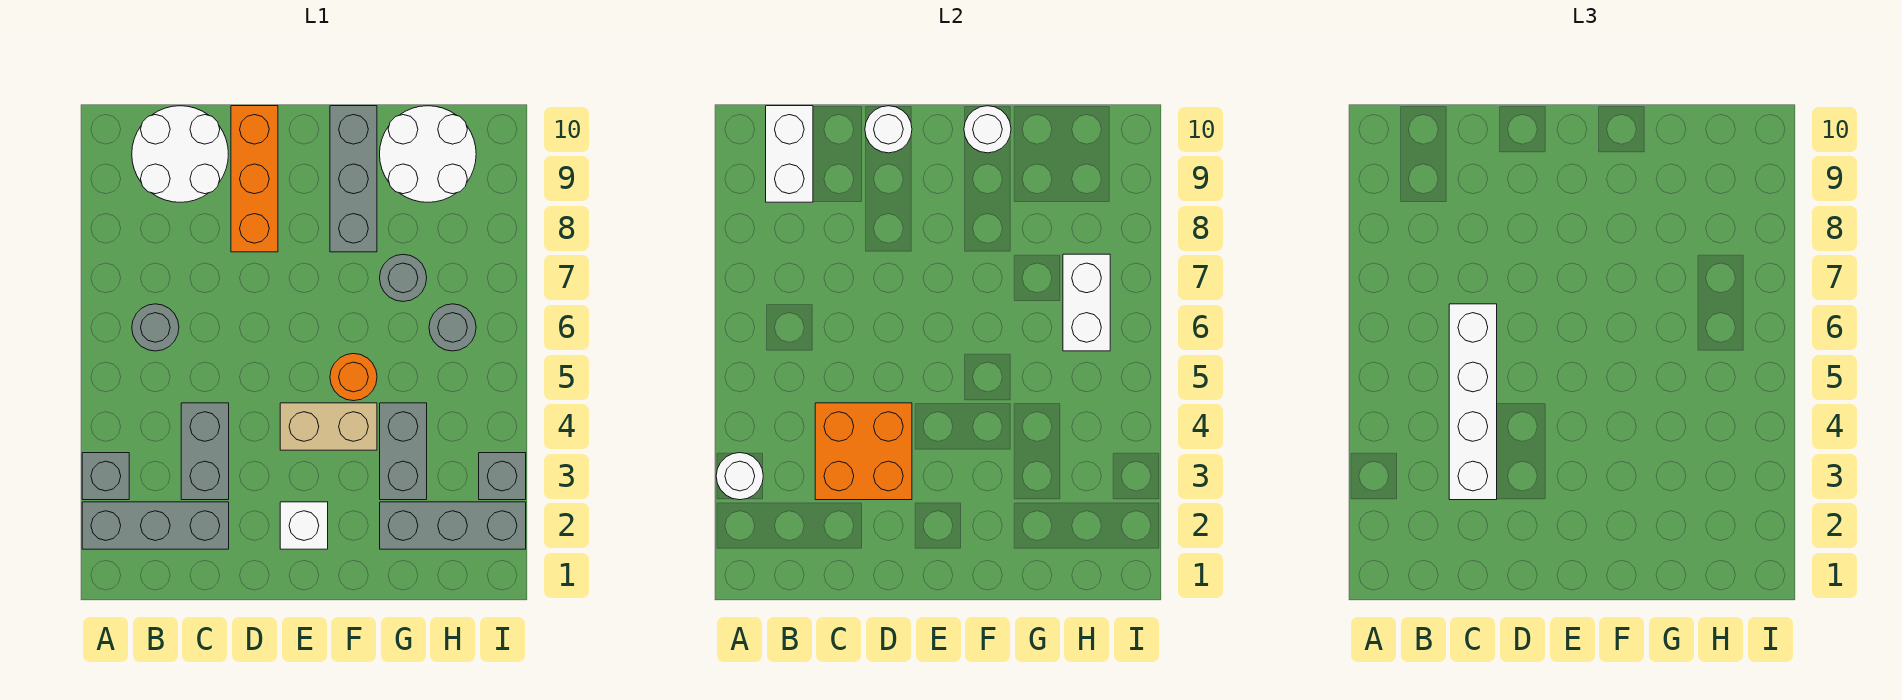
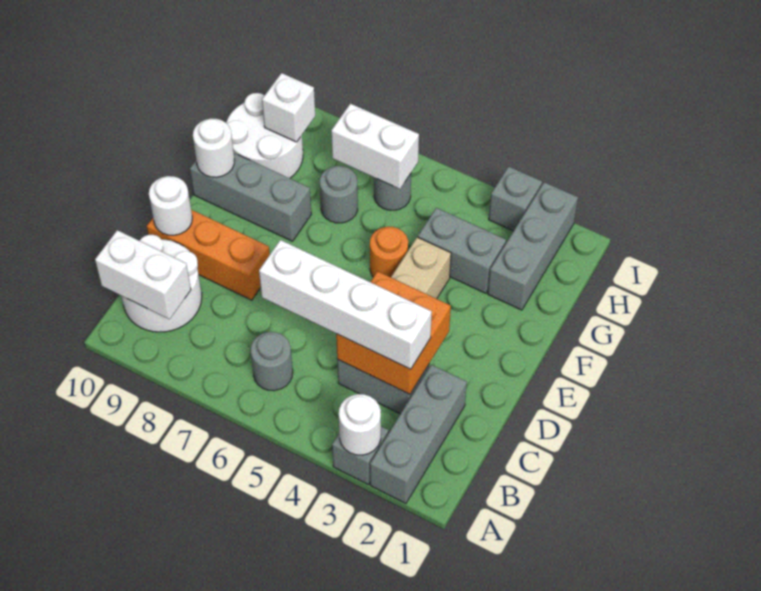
white brick E2 level 1 -> white brick H9 level 2

